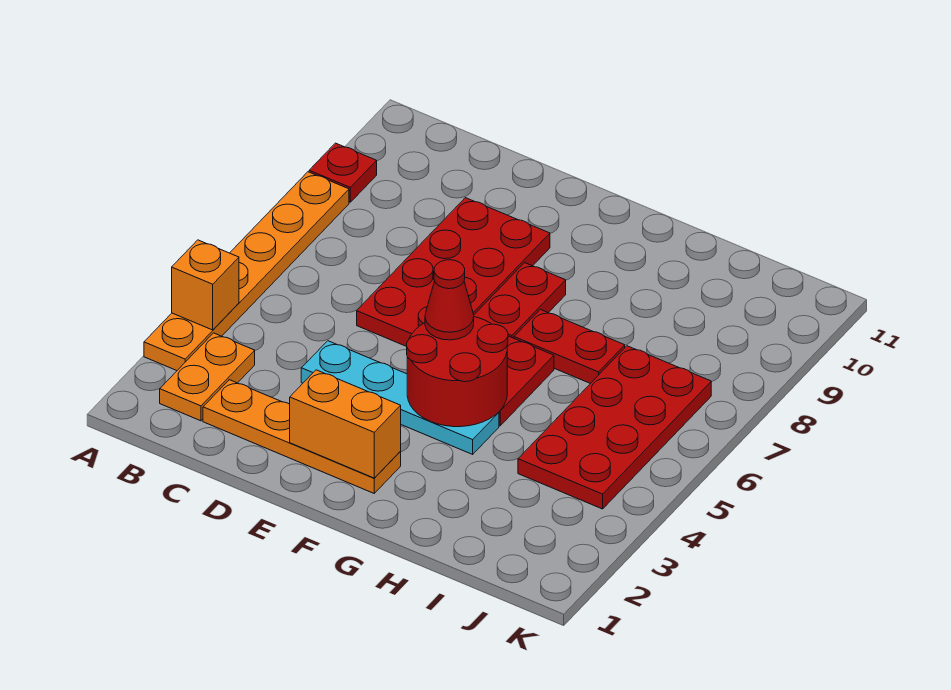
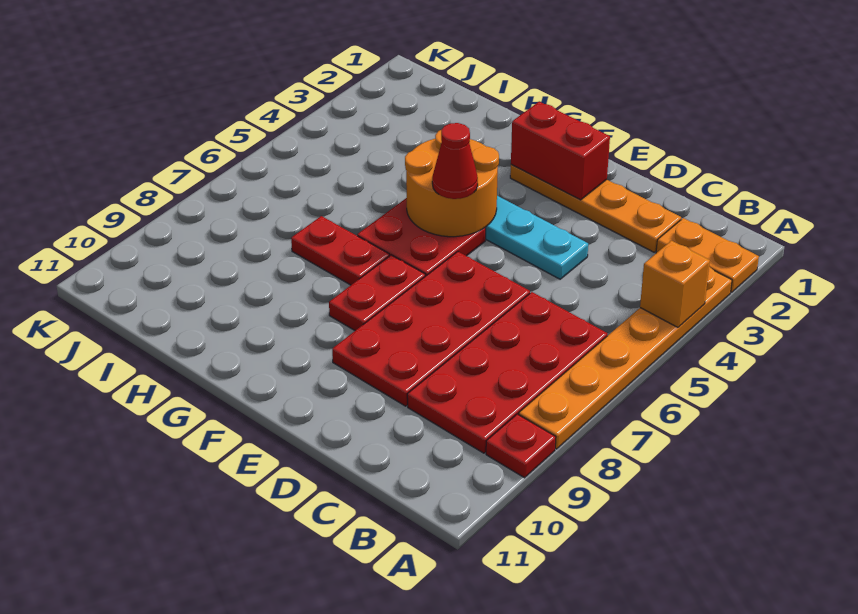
orange plate B2:B3 level 1 -> orange plate A2:B2 level 1
orange brick E2:F2 level 2 -> red brick E2:F2 level 2
red round brick F4:G5 level 2 -> orange round brick F4:G5 level 2
red plate I4:J7 level 1 -> red plate B6:C9 level 1

